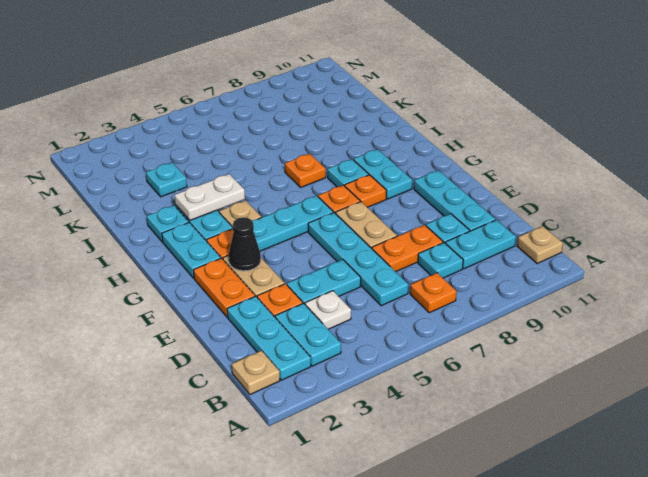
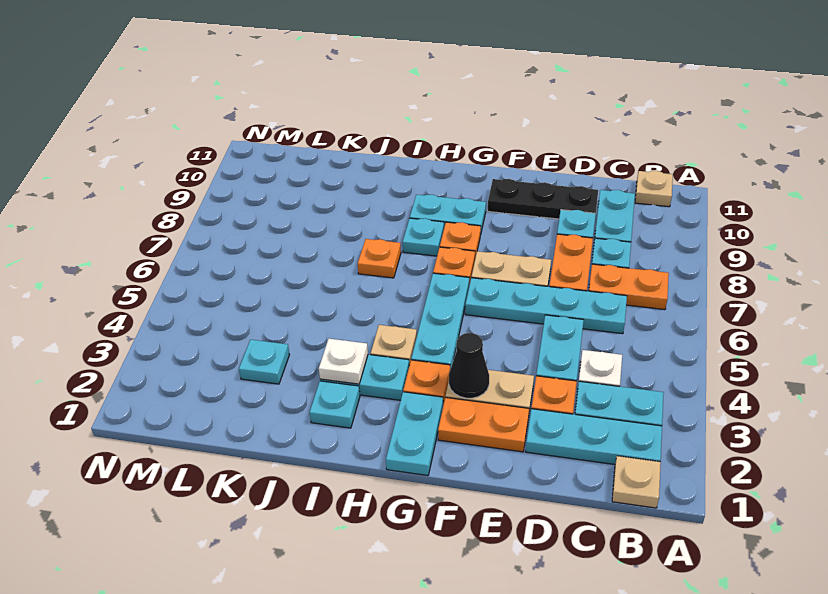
orange plate B7 level 1 -> orange plate B7:C7 level 1
cyan plate D10:F10 level 1 -> black plate D10:F10 level 1
cyan plate G2:H2 level 1 -> cyan plate G1:G2 level 1
white plate I3:I4 level 2 -> white plate I3 level 2

